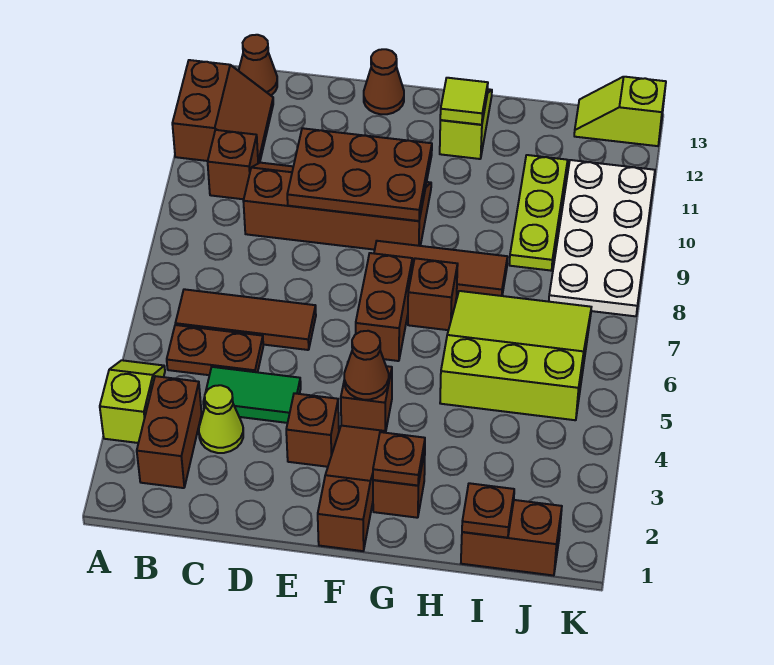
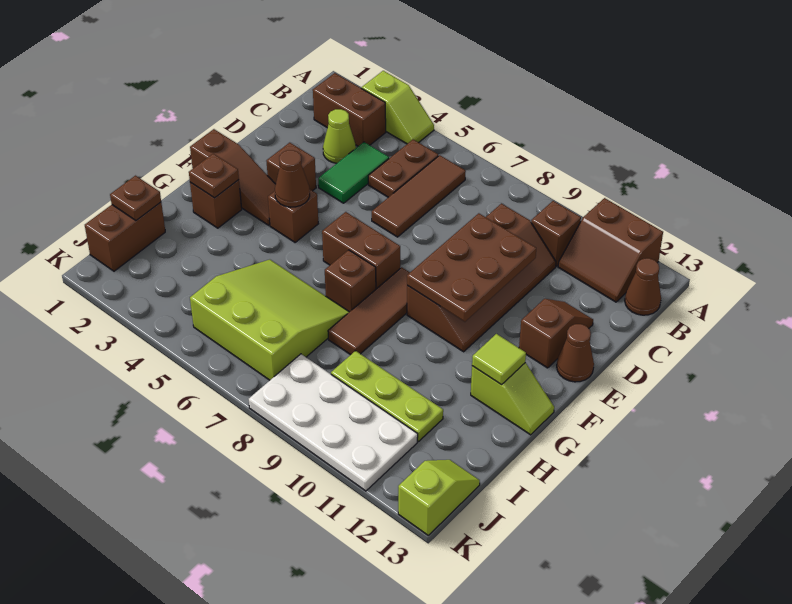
none -> brown slope D12:E12 level 1 top E
lime slope H5:J7 level 1 top 5 -> lime slope H5:J7 level 1 top J

